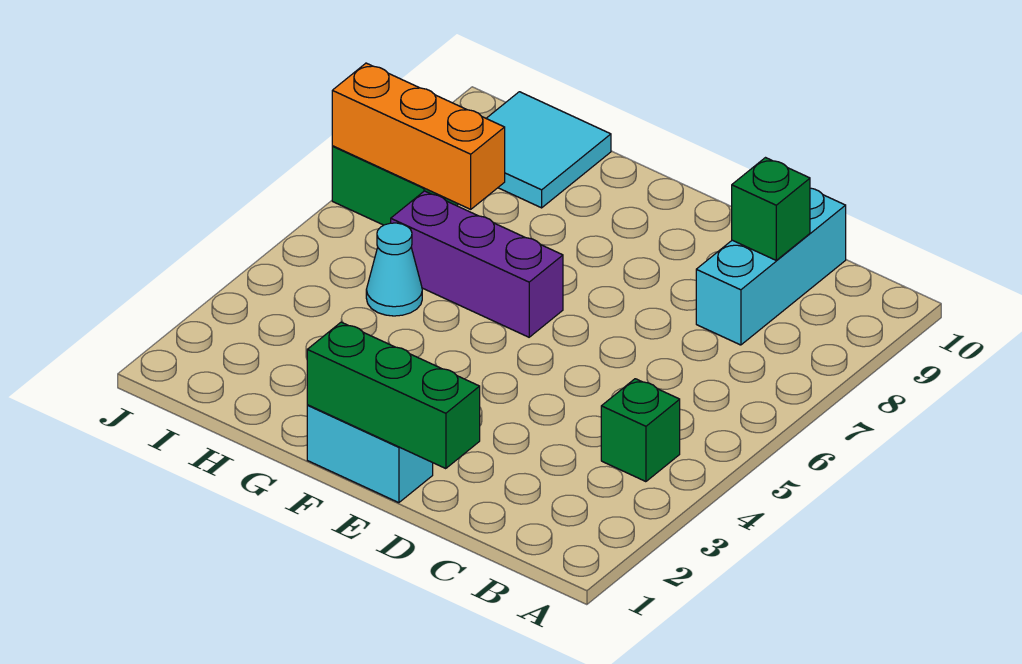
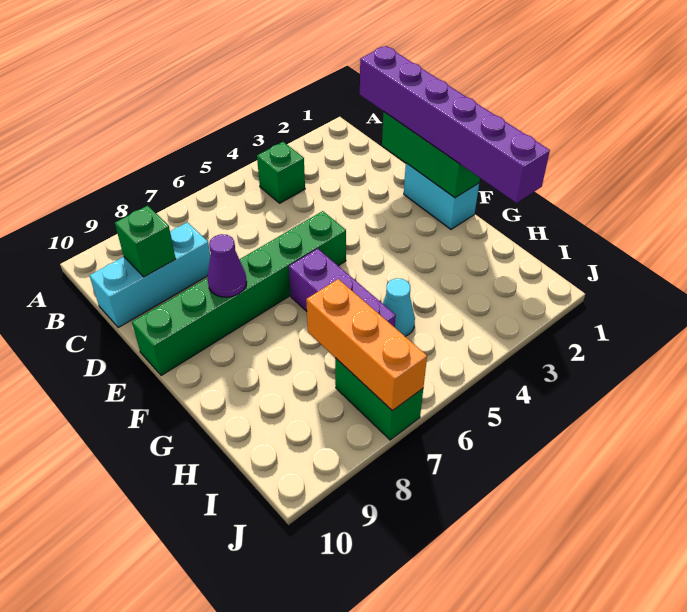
none -> purple brick C1:H1 level 3
none -> green brick E5:E10 level 1
none -> purple cone E8 level 2
cyan tile H9:I10 level 1 -> none

